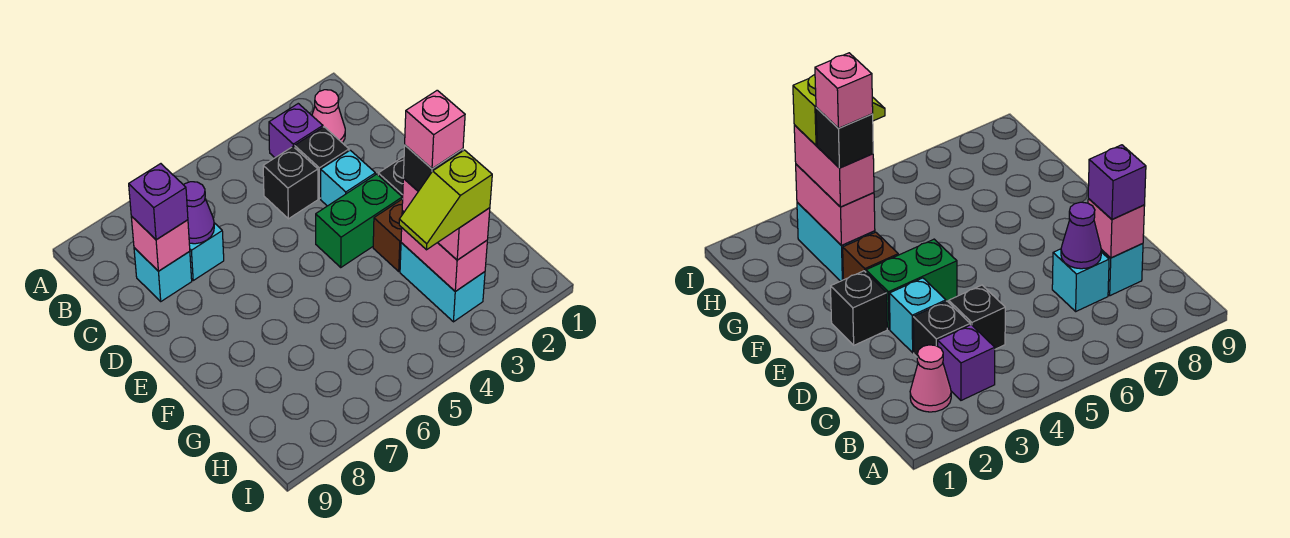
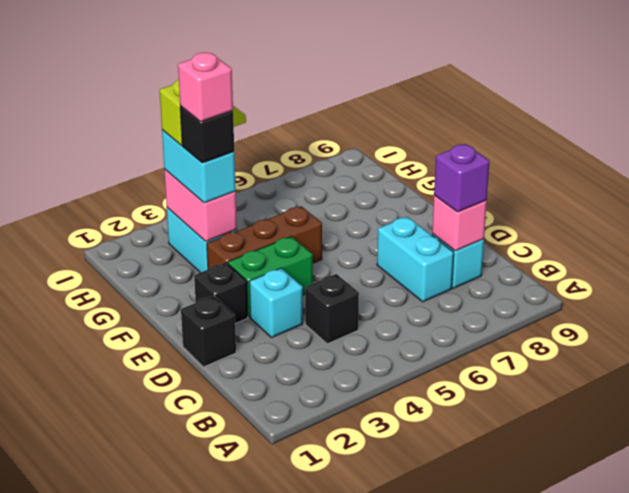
pink cone B2 level 1 -> none
purple brick B3 level 1 -> none
black brick C3 level 1 -> black brick D1 level 1
cyan brick C7 level 1 -> cyan brick C7:D7 level 1
purple cone C7 level 2 -> none
brown brick F3 level 1 -> brown brick F3:F5 level 1
pink brick G3:H3 level 3 -> cyan brick G3:H3 level 3

